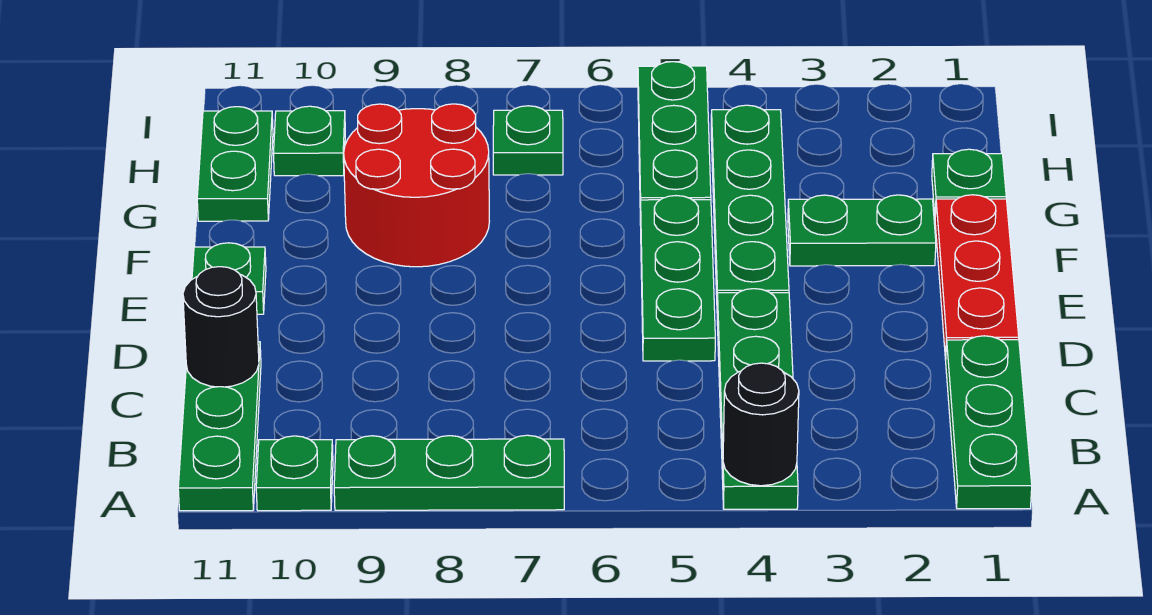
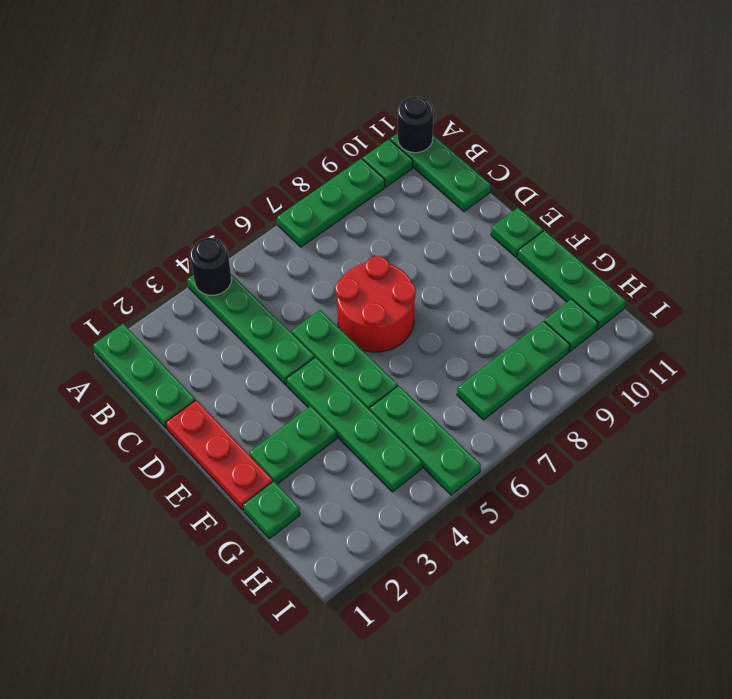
black round brick C11 level 2 -> black round brick A11 level 2
red round brick F8:G9 level 1 -> red round brick D6:E7 level 1
green plate G11:H11 level 1 -> green plate F11:H11 level 1
green plate H7 level 1 -> green plate H7:H9 level 1

